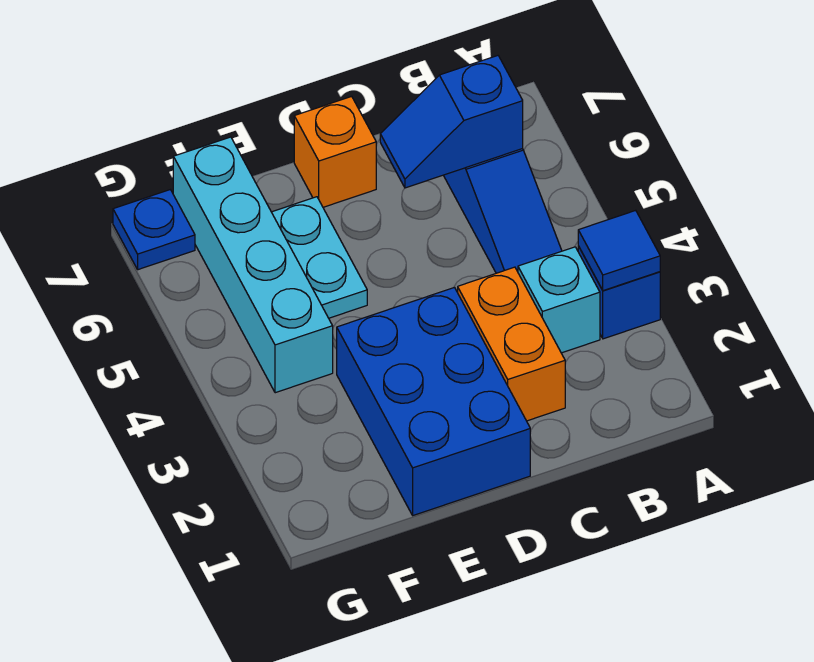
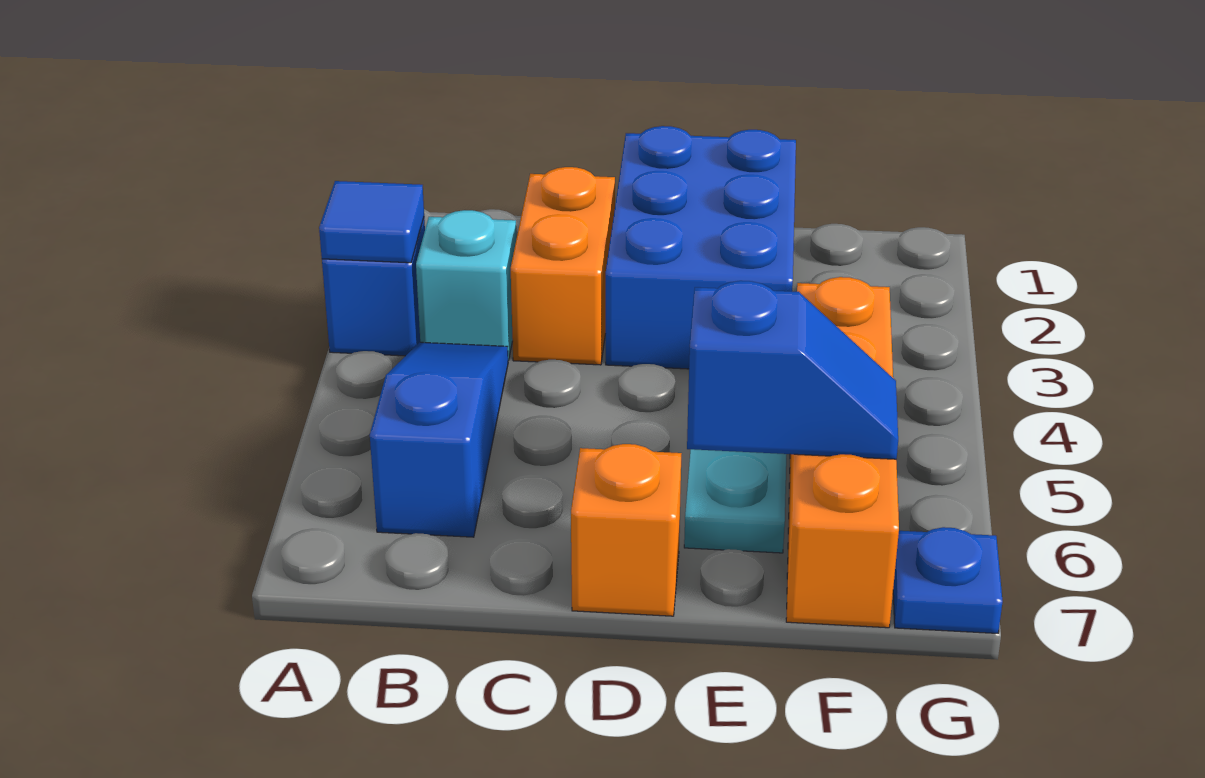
blue slope B6:C6 level 2 top B -> blue slope E6:F6 level 2 top E
cyan brick F4:F7 level 1 -> orange brick F4:F7 level 1

